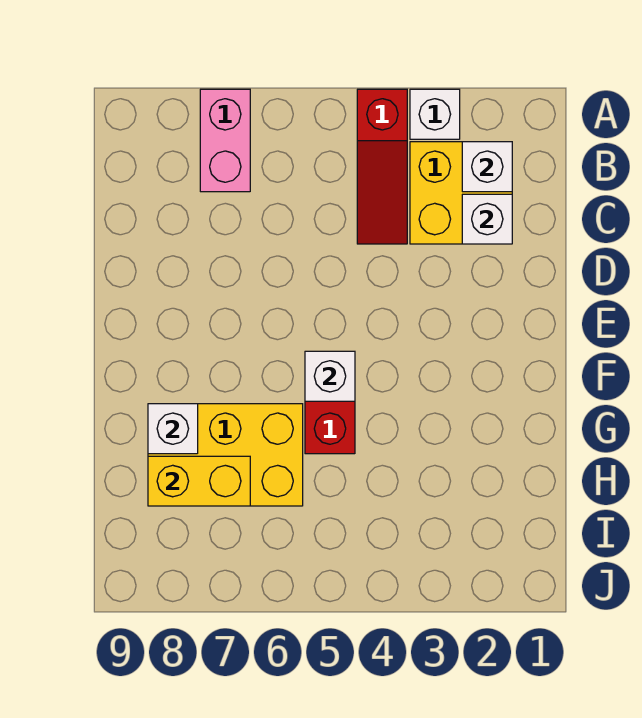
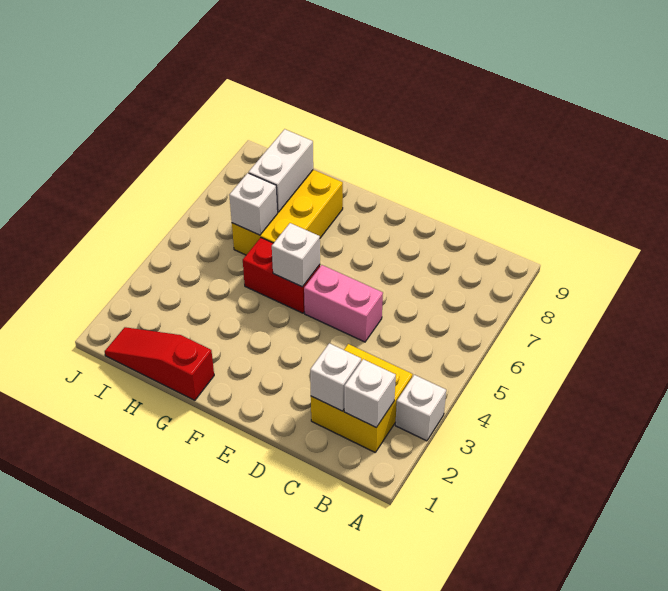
red slope A4:C4 level 1 top A -> red slope G1:I1 level 1 top G
pink brick A7:B7 level 1 -> pink brick D5:E5 level 1
white brick G8 level 2 -> white brick H6 level 2
yellow brick H7:H8 level 2 -> white brick H7:H8 level 2

